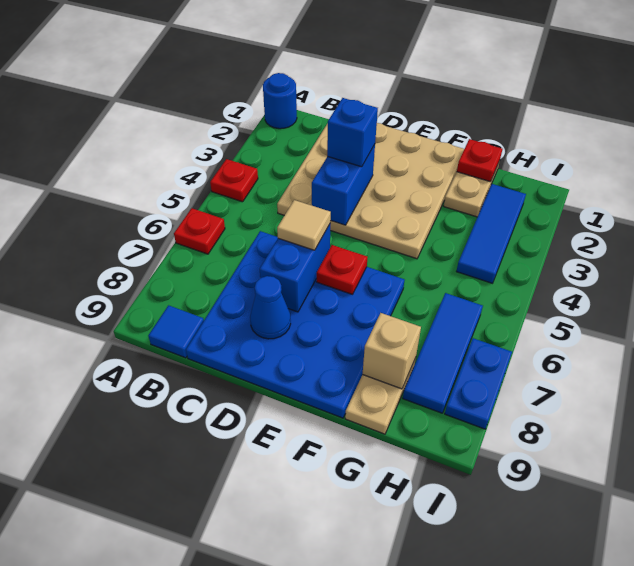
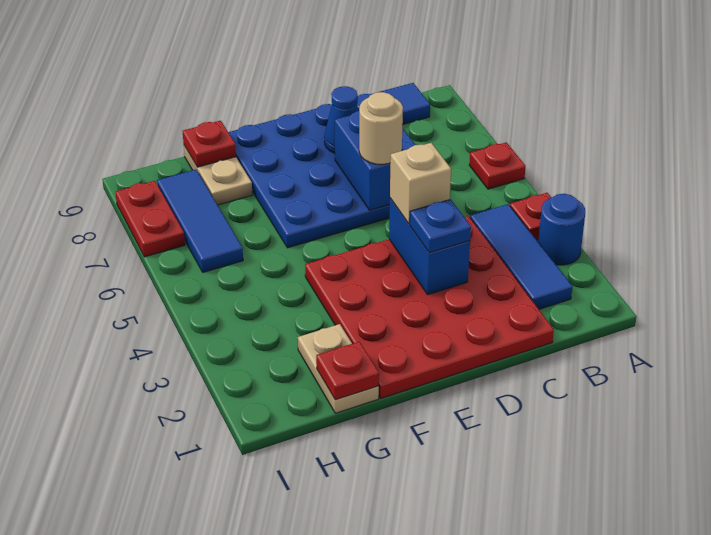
blue round brick A1 level 1 -> blue round brick A3 level 1
tan plate C1:F4 level 1 -> red plate C1:F4 level 1
blue brick D3 level 3 -> blue plate D3 level 3
tan tile D6 level 3 -> tan round brick D6 level 3
red plate E6 level 2 -> red plate G9 level 2
tan brick G8 level 2 -> tan brick D4 level 3
blue tile H2:H4 level 1 -> blue tile B2:B4 level 1
blue plate I7:I8 level 1 -> red plate I7:I8 level 1

